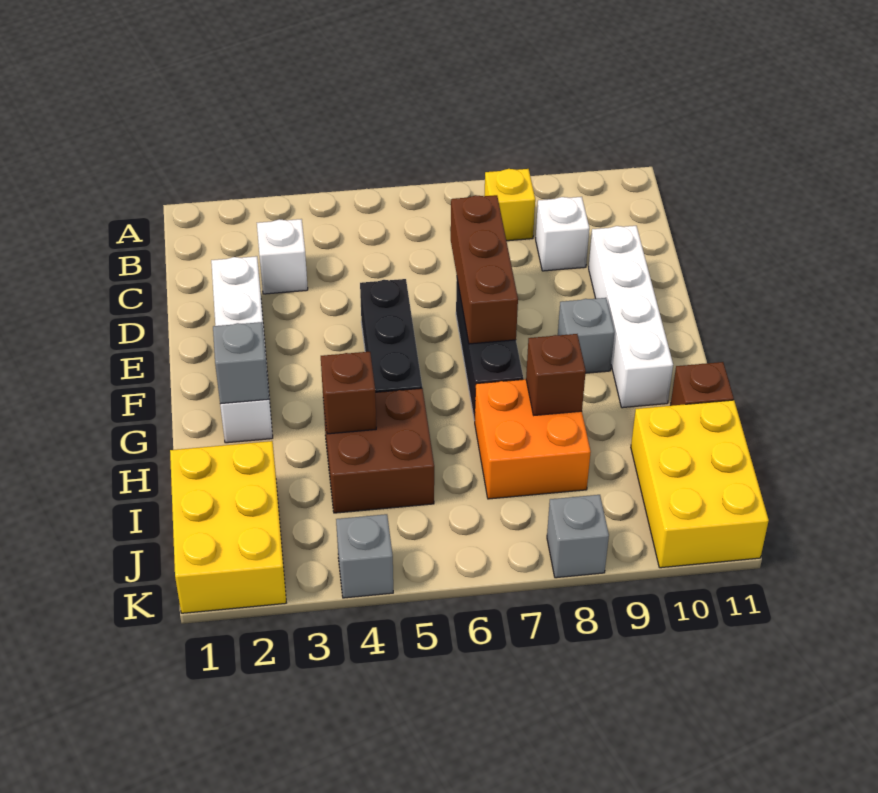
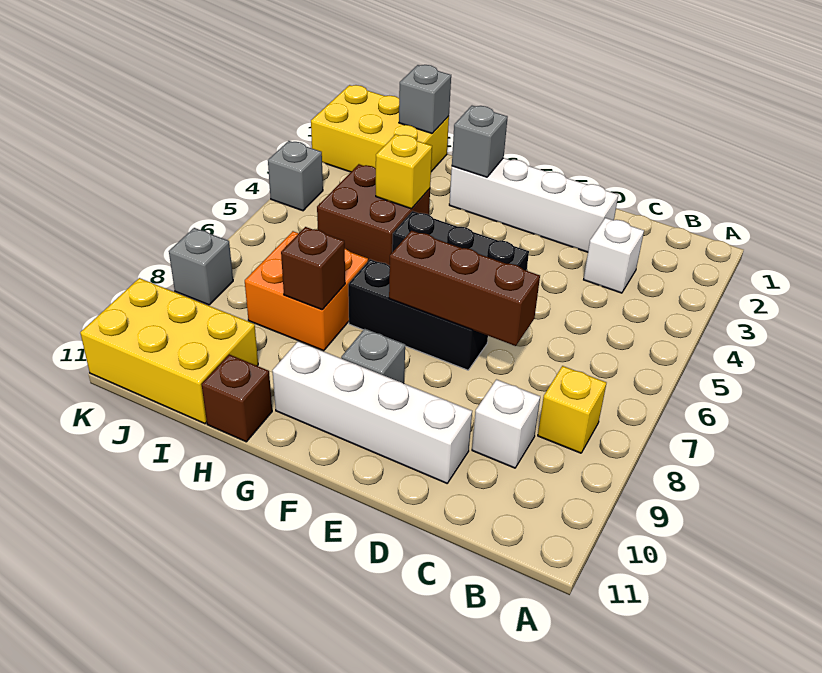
brown brick H4 level 2 -> yellow brick H4 level 2
none -> grey brick I1 level 2

